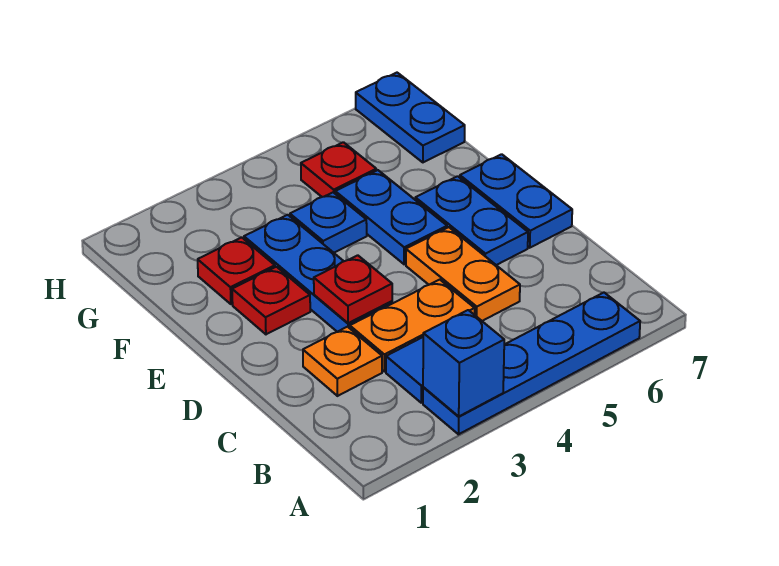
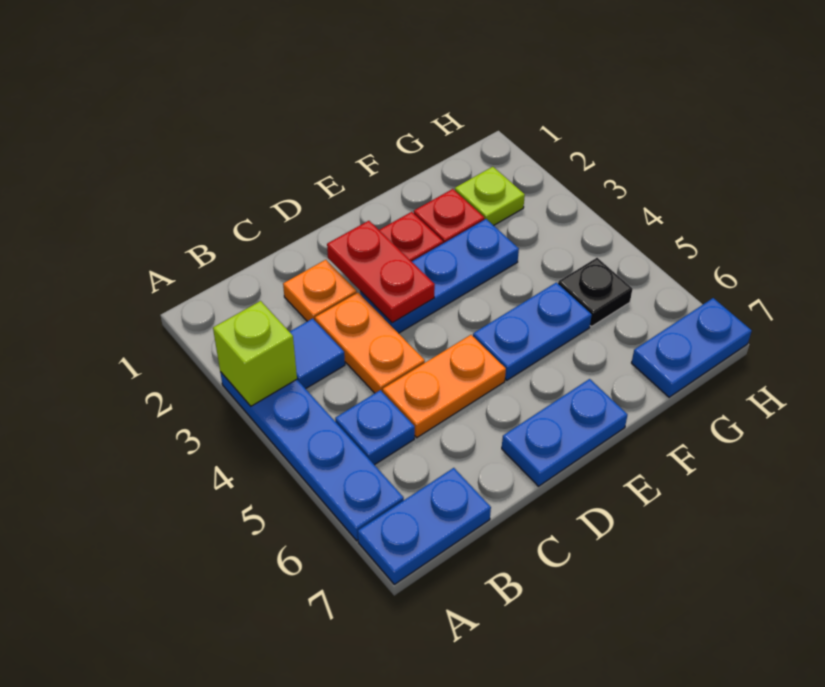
blue brick A3 level 2 -> lime brick A3 level 2
red plate D3 level 2 -> red plate D2:D3 level 2
blue plate D6:E6 level 1 -> blue plate A7:B7 level 1
blue plate F4 level 1 -> blue plate B5 level 1
none -> lime plate G2 level 1
red plate G5 level 1 -> black plate G5 level 1

